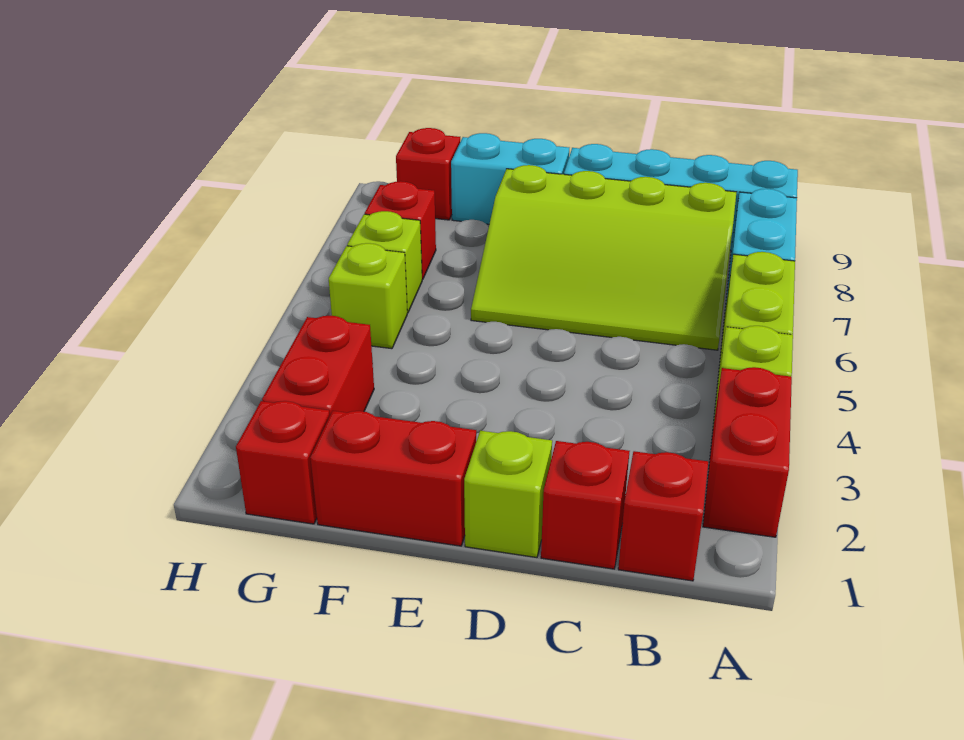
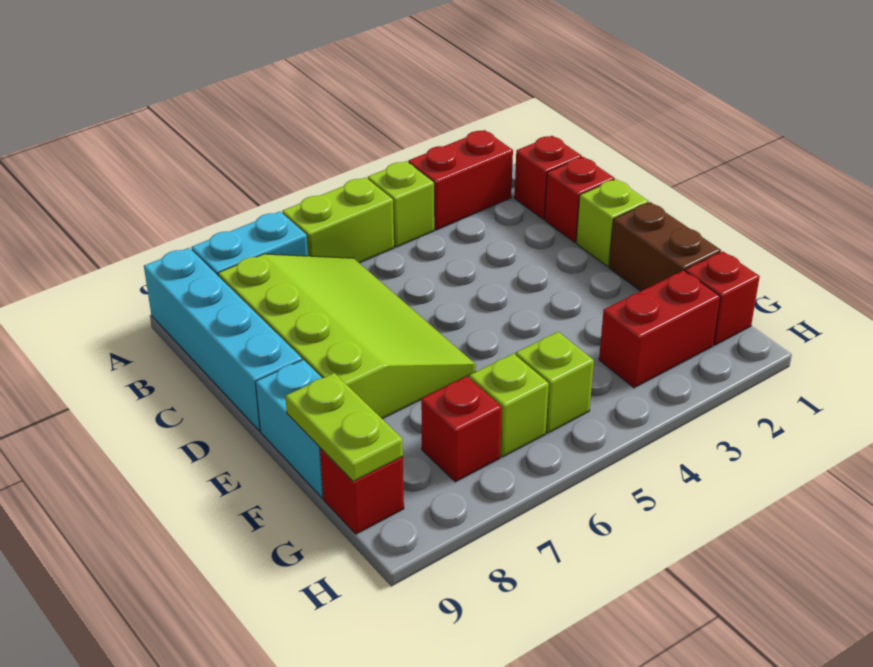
red brick E1:F1 level 1 -> brown brick E1:F1 level 1
none -> lime plate F9:G9 level 2

